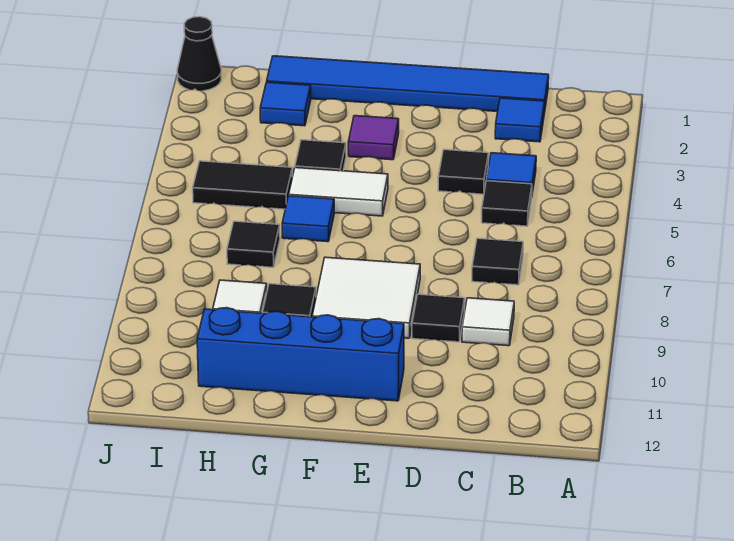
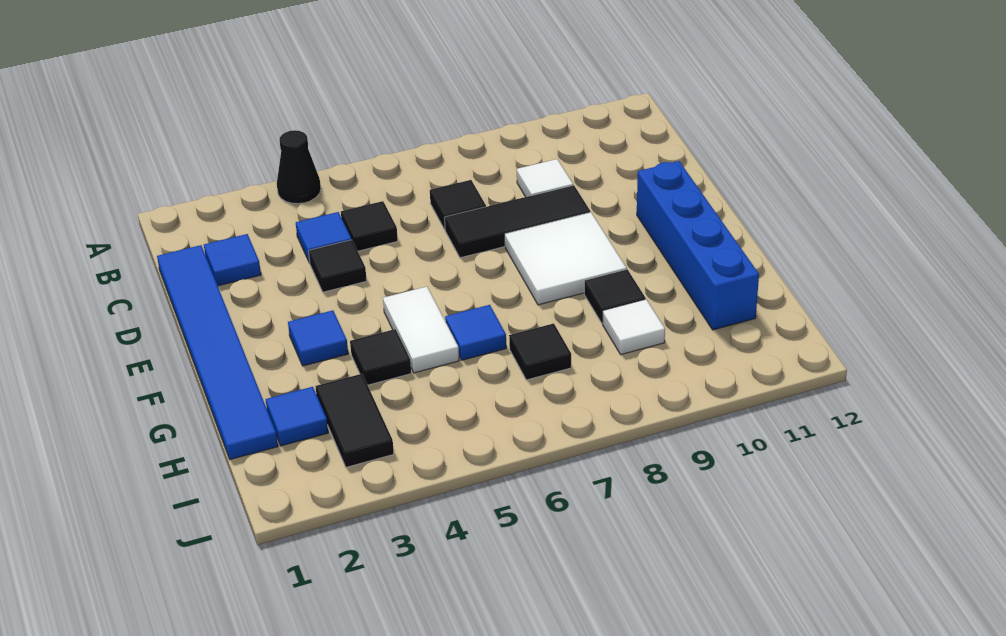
black tile D9 level 1 -> black tile D7:D9 level 1
purple tile F3 level 1 -> blue tile F3 level 1
black tile H5:I5 level 1 -> black tile H3:I3 level 1
black cone J1 level 1 -> black cone A4 level 1

